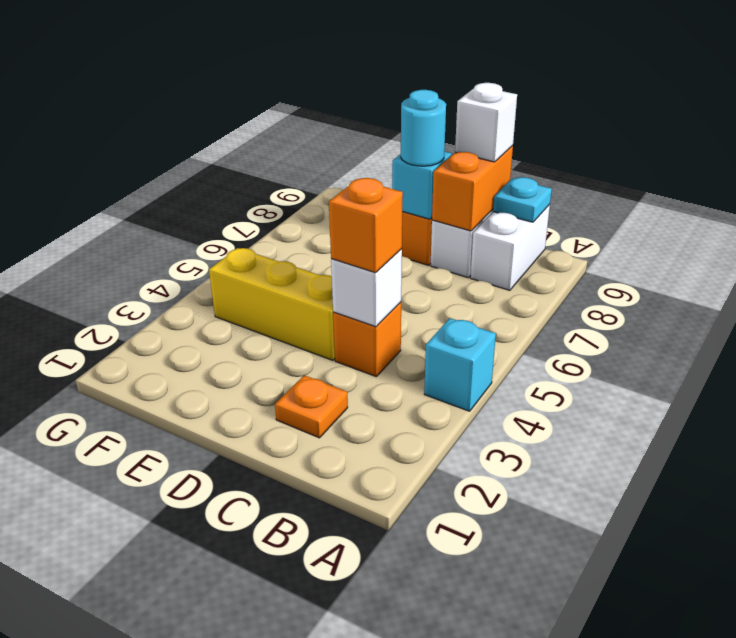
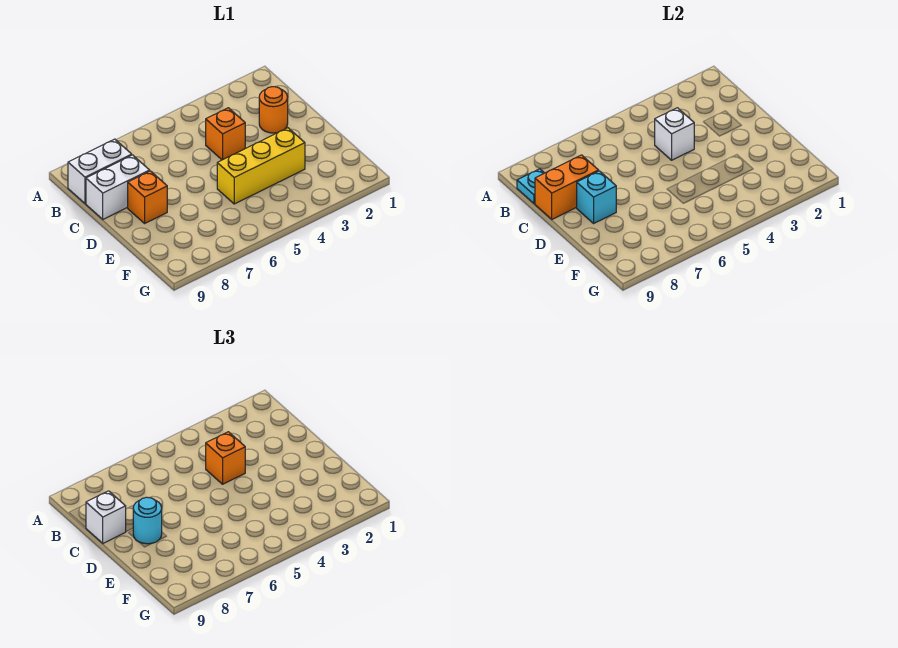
cyan brick A4 level 1 -> none
orange plate C2 level 1 -> orange round brick C2 level 1
yellow brick D4:F4 level 1 -> yellow brick E3:E5 level 1

